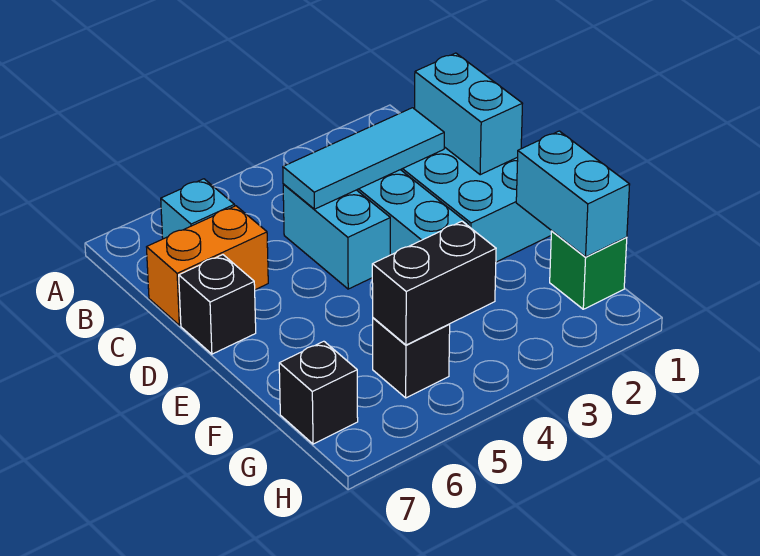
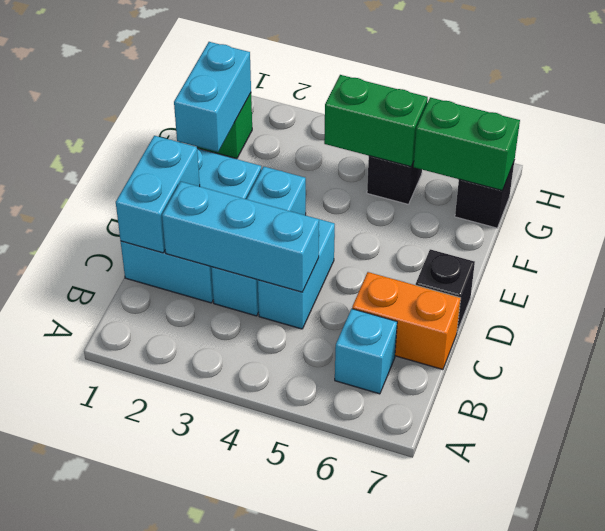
cyan tile C2:C4 level 2 -> cyan brick C2:C4 level 2
black brick G4:G5 level 2 -> green brick G4:G5 level 2
none -> green brick G6:G7 level 2

